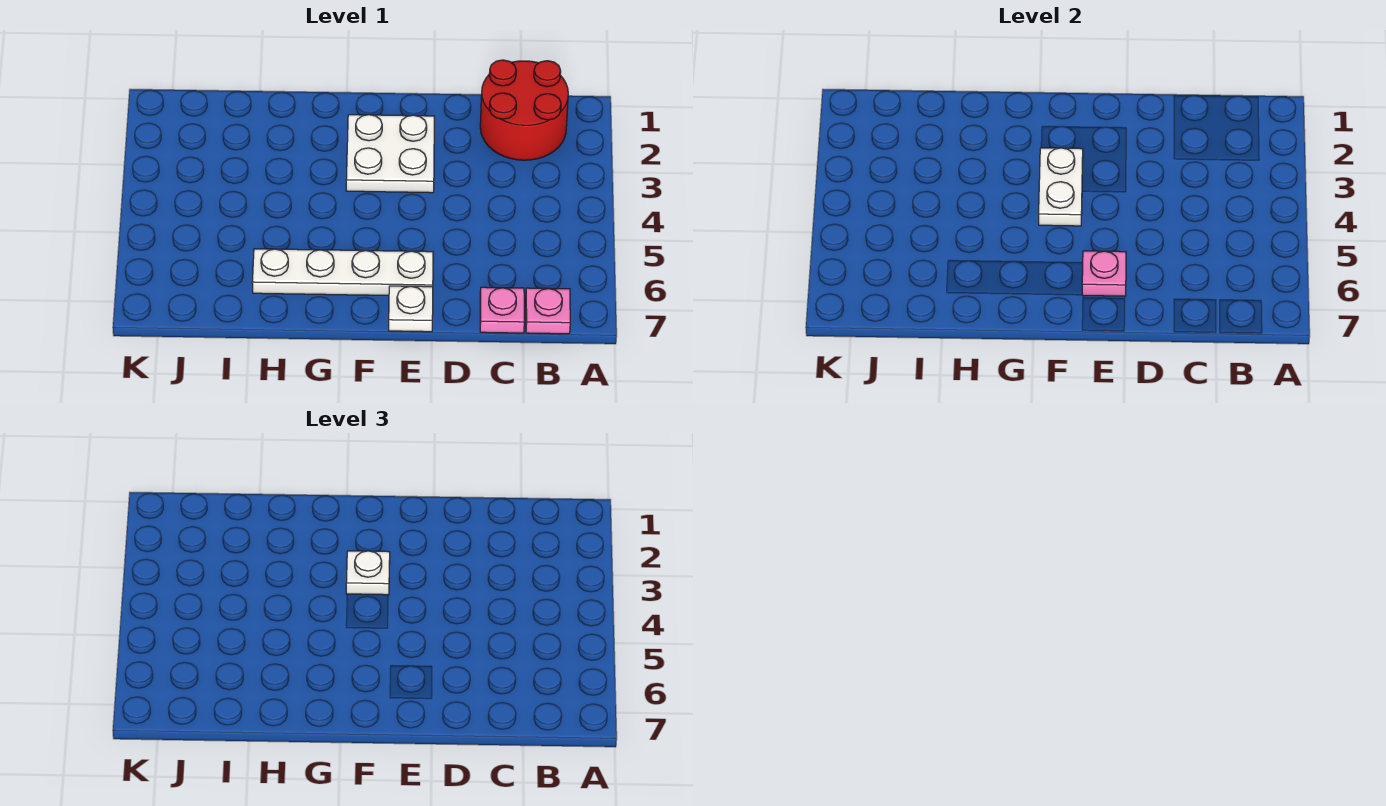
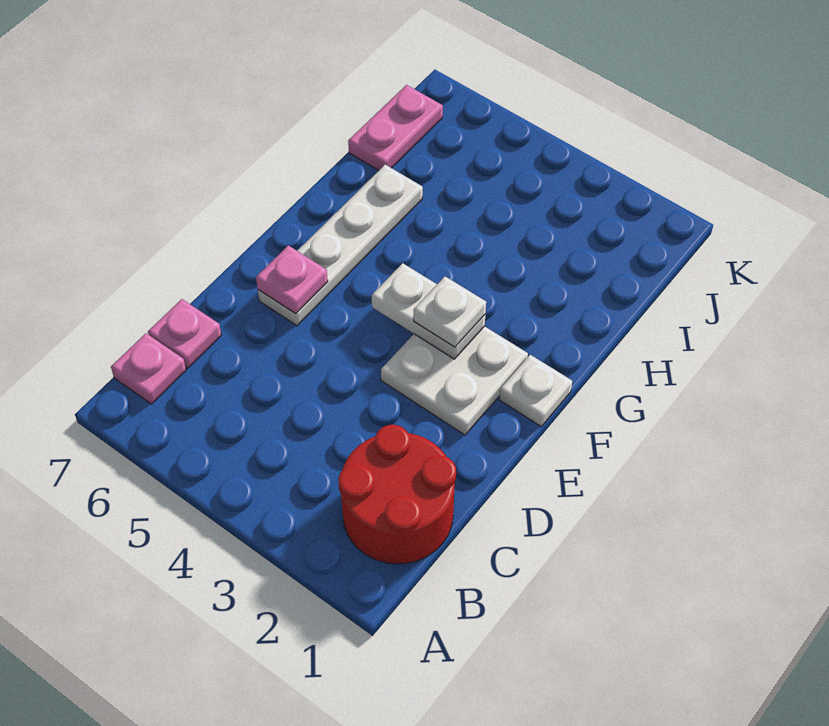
white plate E7 level 1 -> white plate F1 level 1
none -> pink plate I7:J7 level 1

